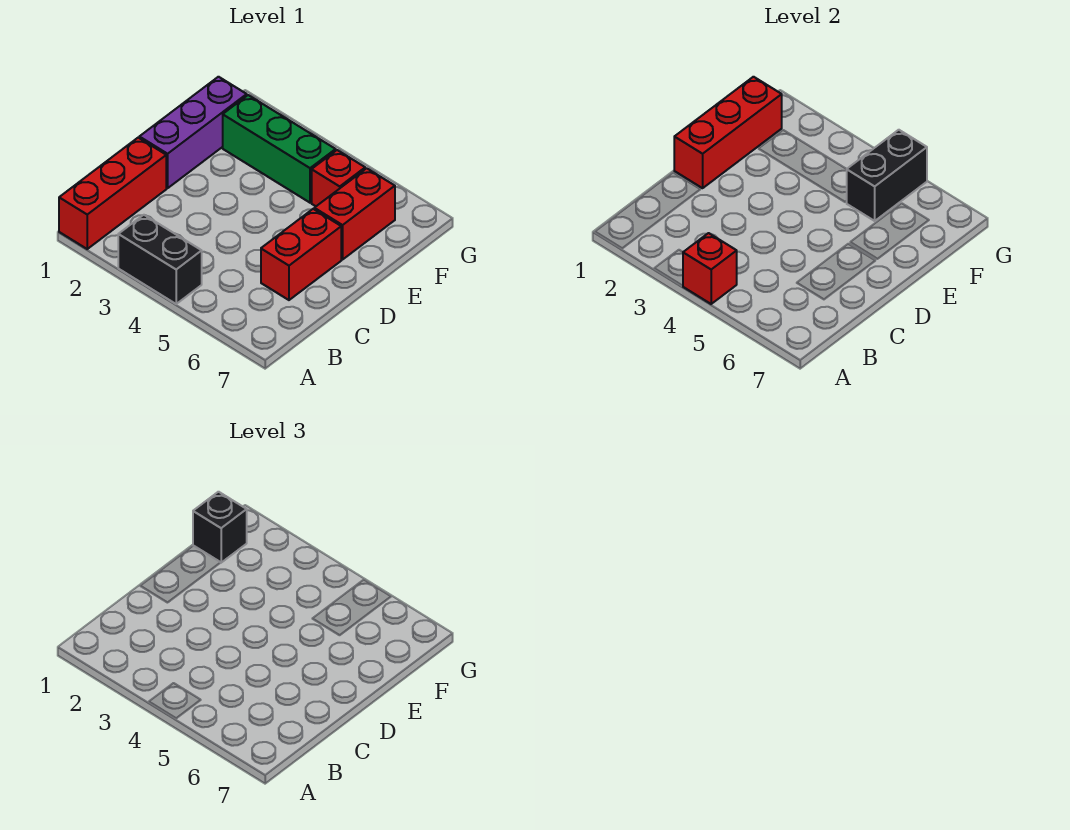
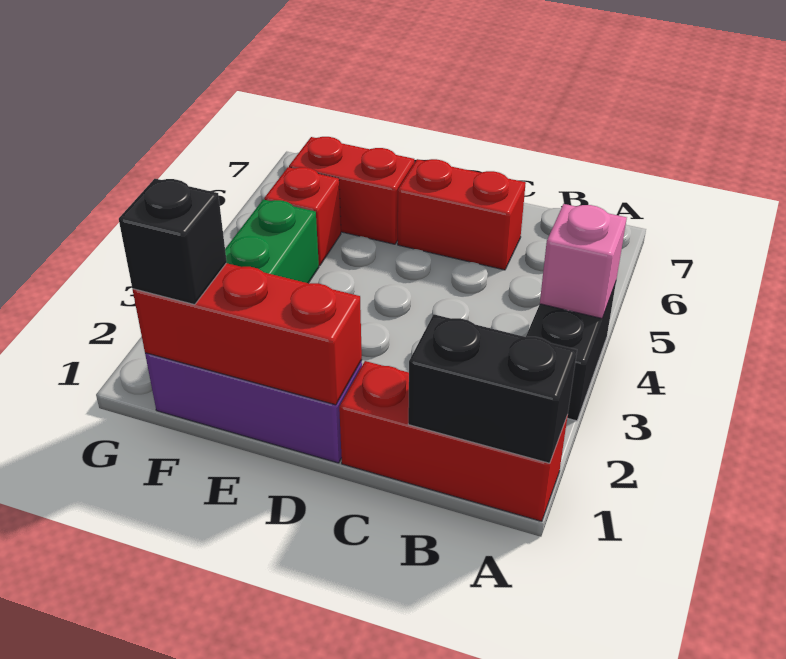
red brick A4 level 2 -> pink brick A4 level 2
black brick F5:G5 level 2 -> black brick A1:B1 level 2

